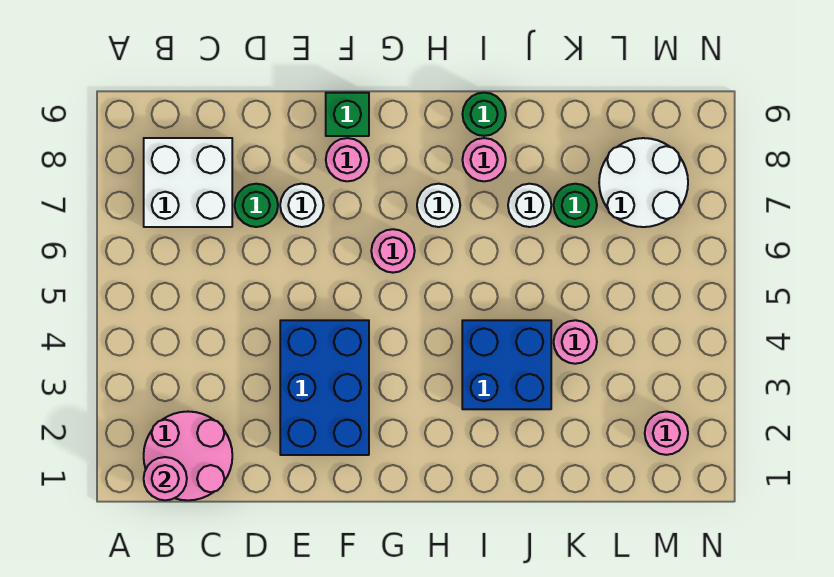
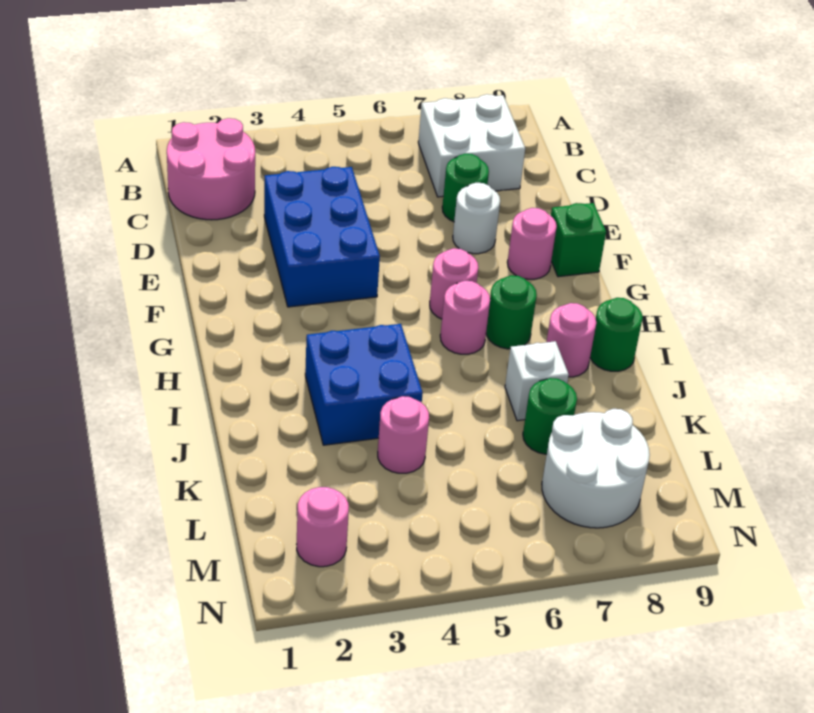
pink round brick B1 level 2 -> pink round brick H6 level 1
blue brick E2:F4 level 1 -> blue brick D3:F4 level 1
white round brick H7 level 1 -> green round brick H7 level 1
white round brick J7 level 1 -> white brick J7 level 1

